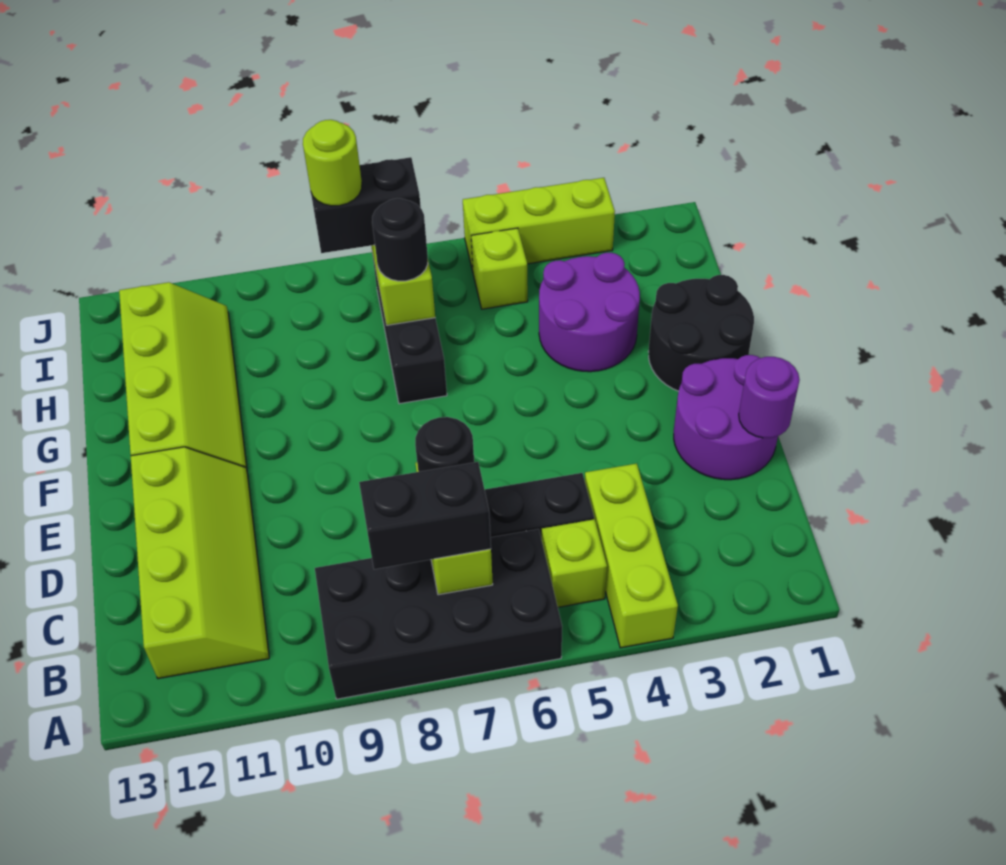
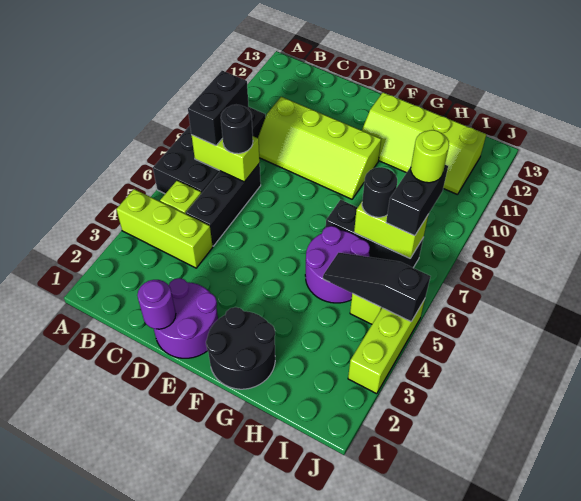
lime slope B11:E12 level 1 top 12 -> lime slope C9:F10 level 1 top 10
purple round brick G3:H4 level 1 -> purple round brick G5:H6 level 1
none -> black slope H5:J5 level 2 top J

